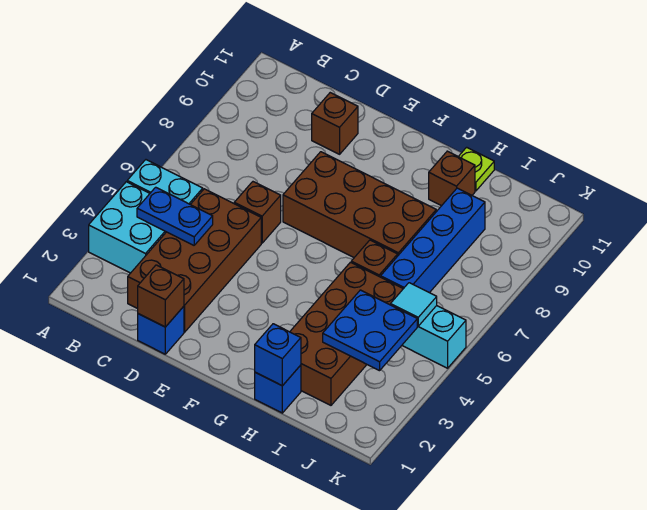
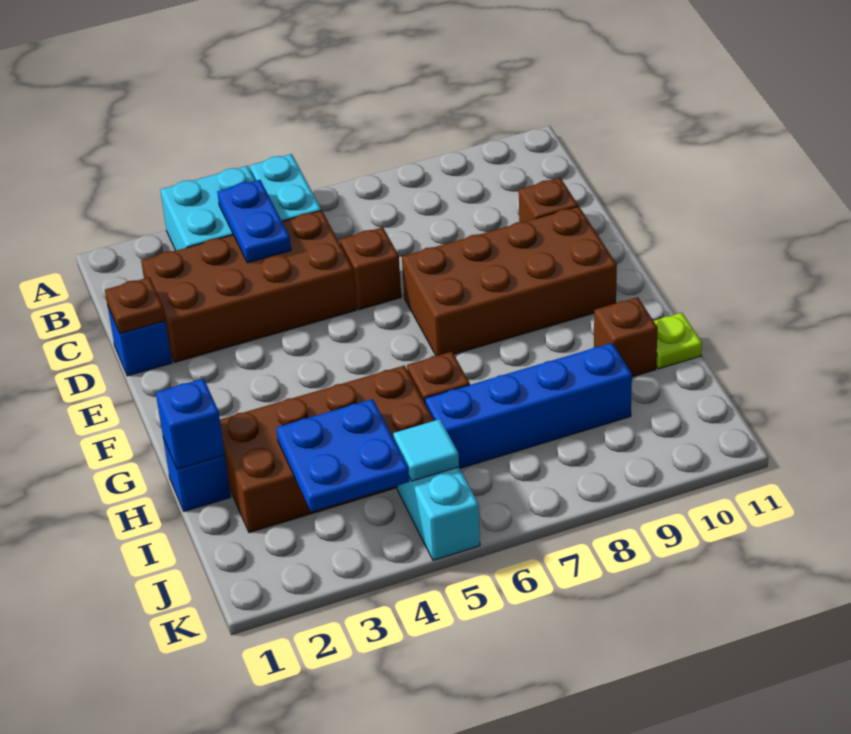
brown brick D1 level 2 -> brown plate D1 level 2
brown brick E7:H8 level 1 -> brown brick E7:F10 level 1

